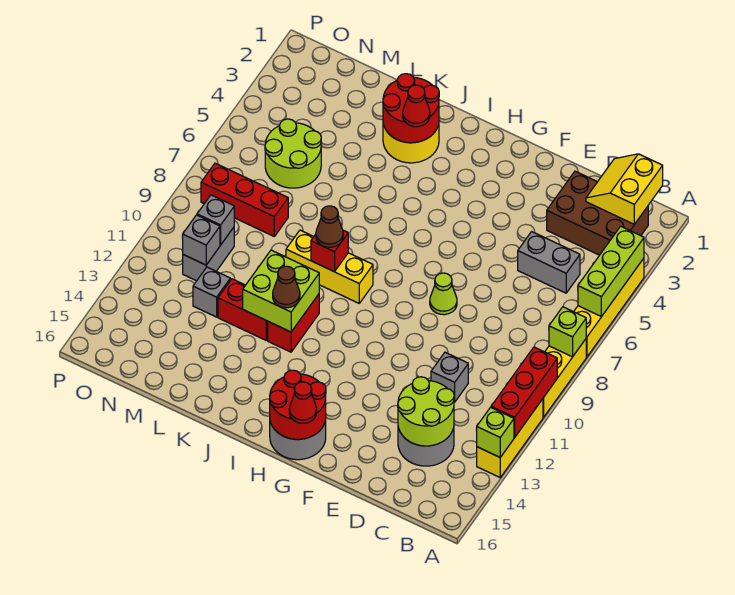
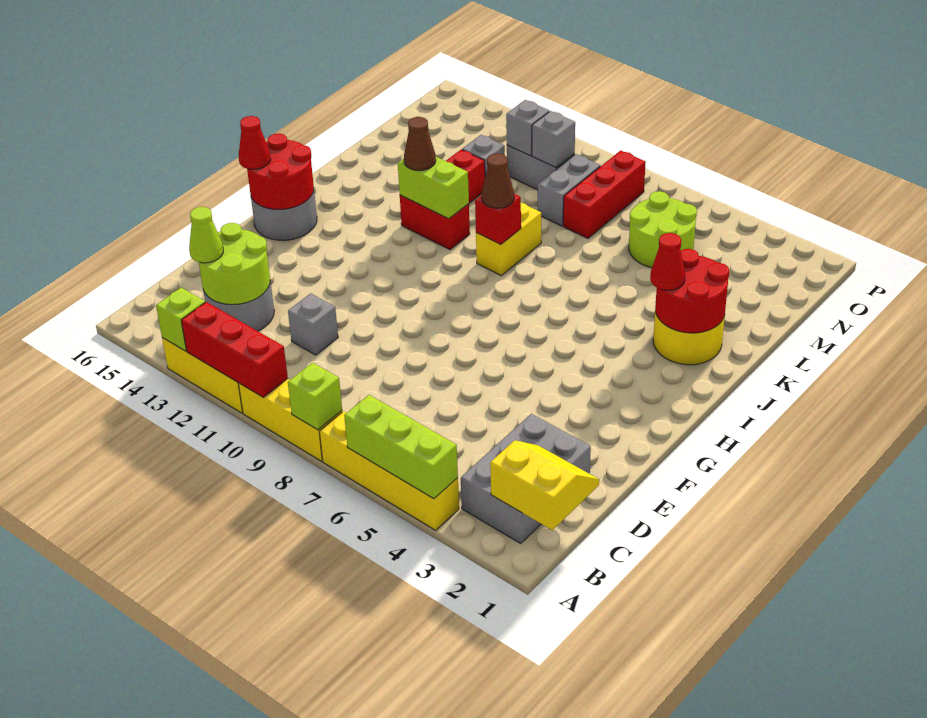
brown brick B2:D3 level 1 -> grey brick B2:D3 level 1
grey brick C5:D5 level 1 -> grey brick M9:N9 level 1
lime cone F8 level 1 -> lime cone C14 level 3
yellow brick I9:K9 level 1 -> yellow brick J9:K9 level 1
lime brick J11:K12 level 2 -> lime brick J11:J12 level 2

